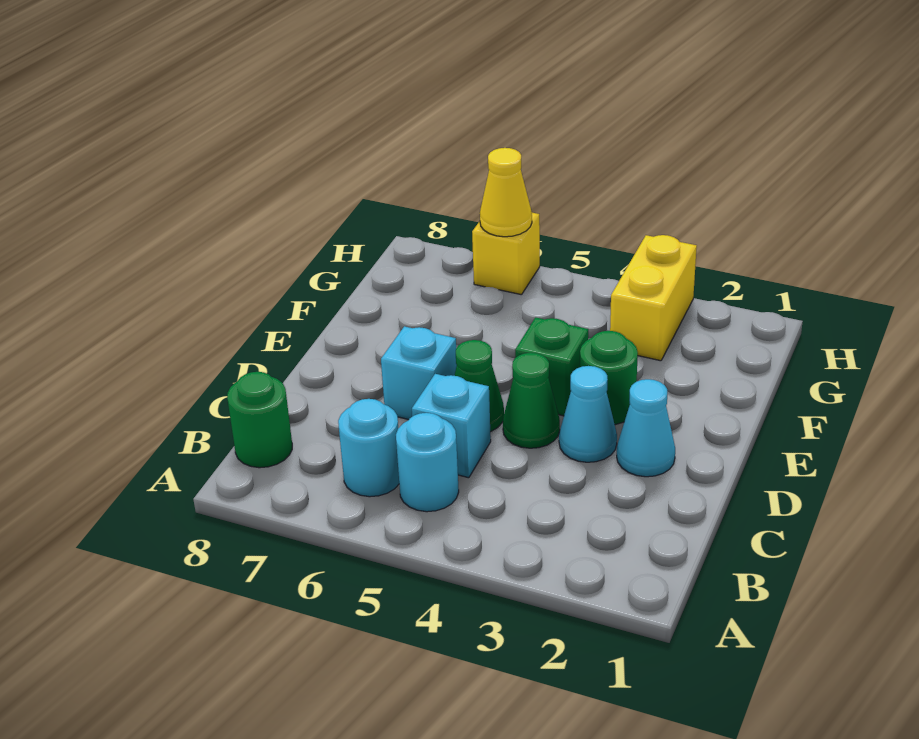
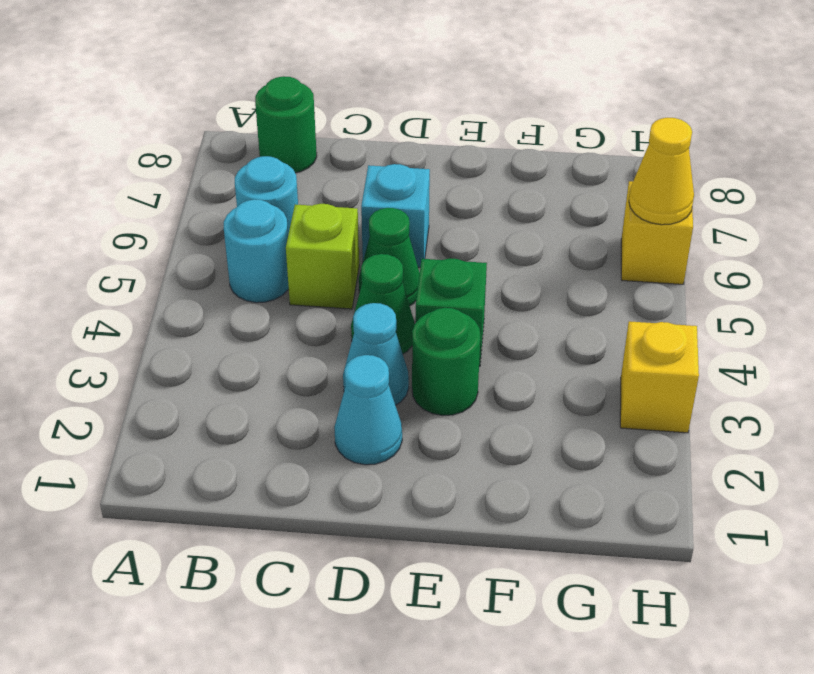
cyan brick C5 level 1 -> lime brick C5 level 1
yellow brick G3:H3 level 1 -> yellow brick H3 level 1

